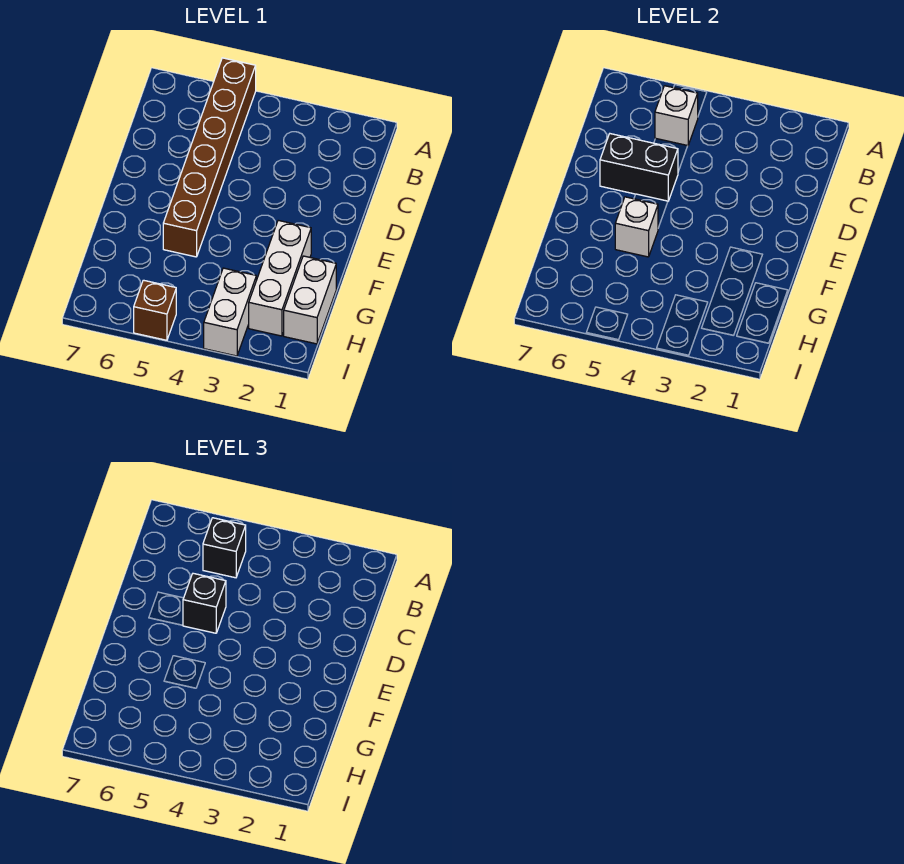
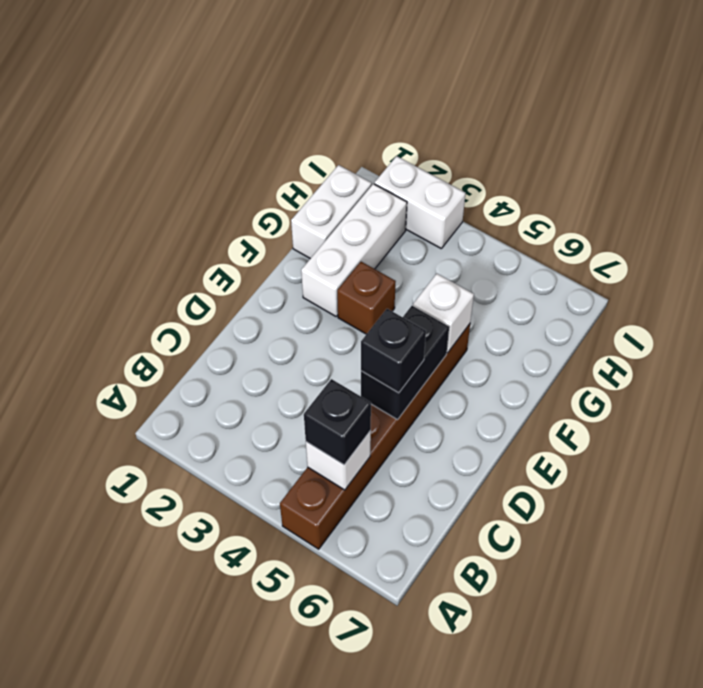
black brick D5:D6 level 2 -> black brick D5:E5 level 2
white brick H3:I3 level 1 -> white brick I2:I3 level 1
brown brick I5 level 1 -> brown brick F3 level 1

